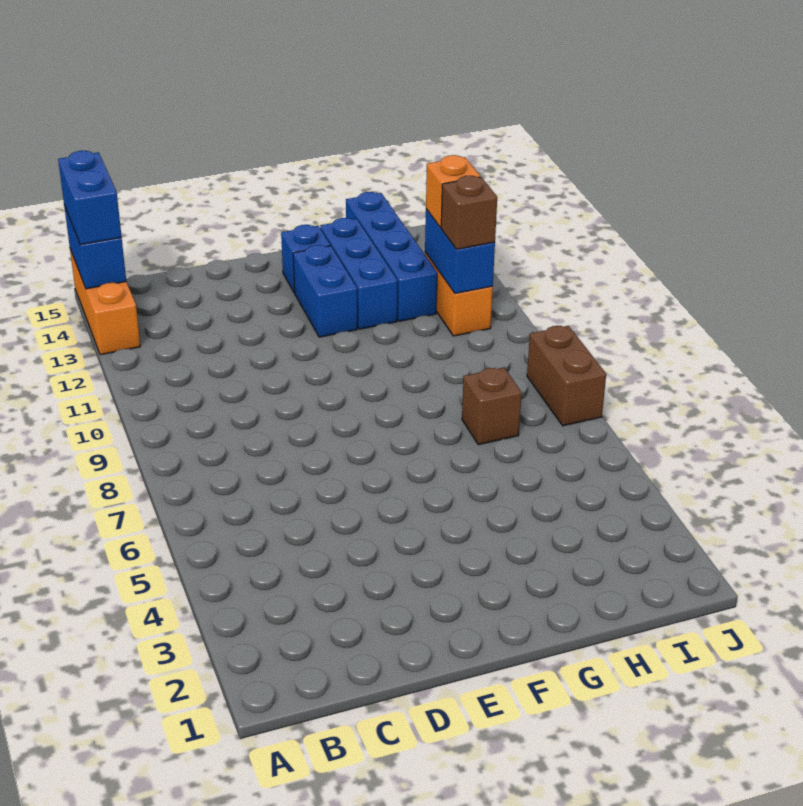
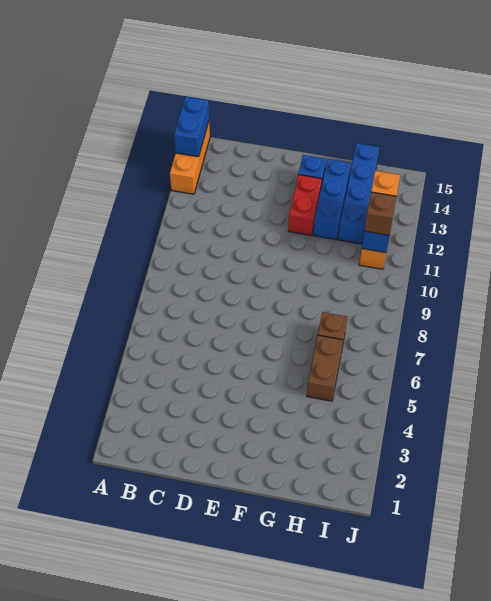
blue brick A14:A15 level 3 -> none
blue brick F12:F13 level 1 -> red brick F12:F13 level 1
brown brick J7:J8 level 1 -> brown brick H5:H6 level 1

